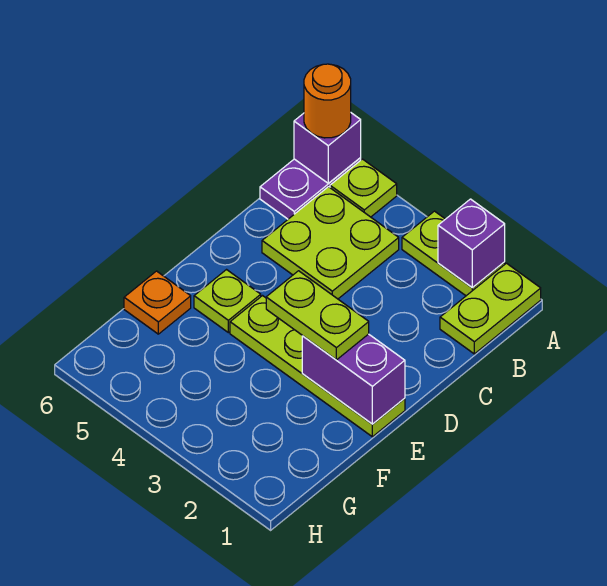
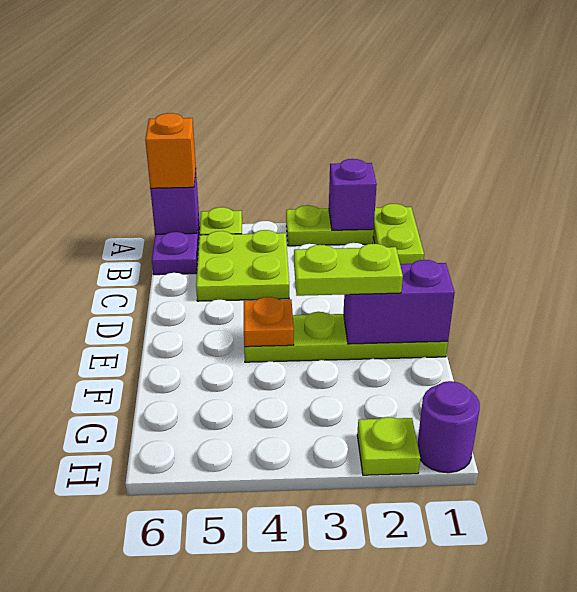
orange round brick A6 level 3 -> orange brick A6 level 3
lime plate E5 level 1 -> lime plate H2 level 1
orange plate F6 level 1 -> orange plate E4 level 2
none -> purple round brick H1 level 1

